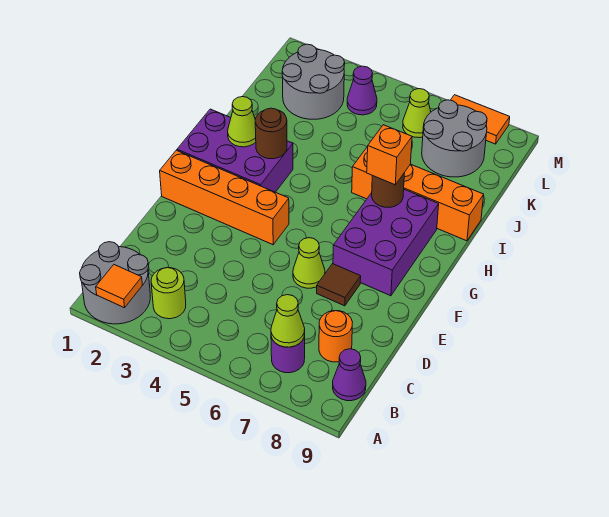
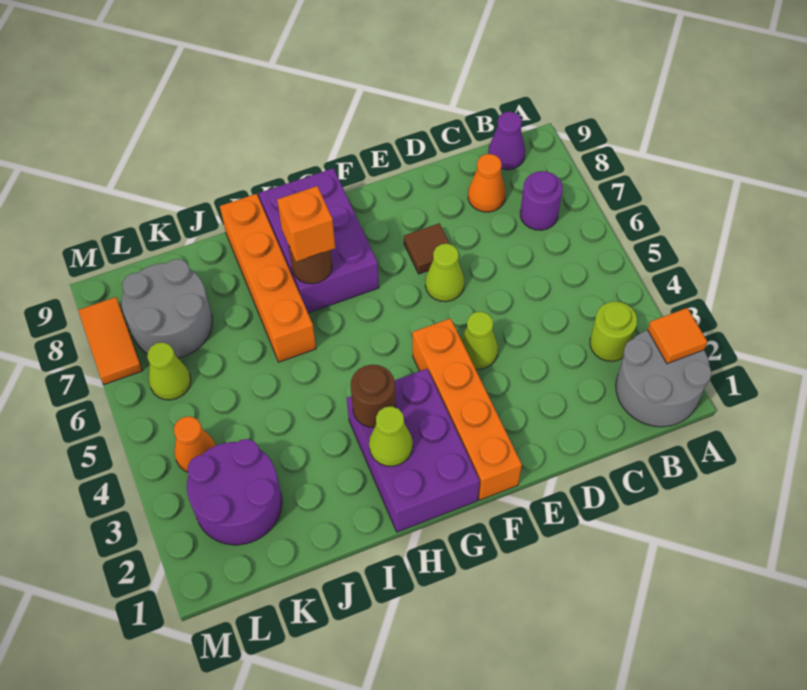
lime cone B7 level 2 -> lime cone E4 level 1
orange round brick C8 level 1 -> orange cone C8 level 1
purple brick F7:H8 level 1 -> purple brick G7:H9 level 1
grey round brick K2:L3 level 1 -> purple round brick K2:L3 level 1
purple cone L4 level 1 -> orange cone L4 level 1

